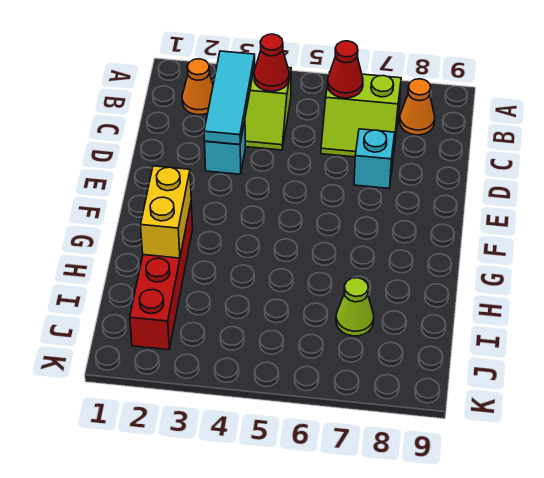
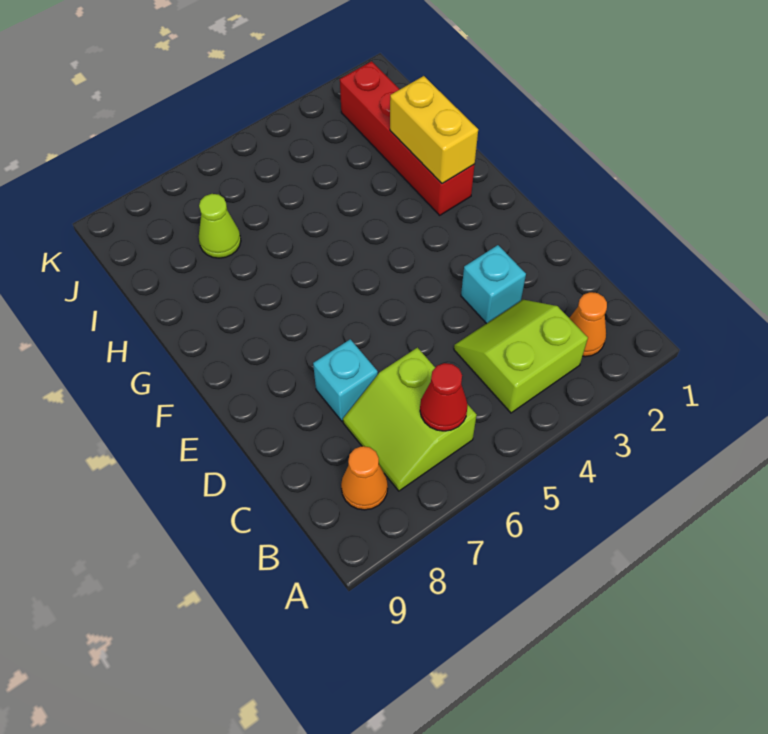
cyan tile B3:D3 level 2 -> none
red cone B4 level 2 -> none
lime slope B6:C7 level 1 top B -> lime slope B6:C7 level 1 top 6

